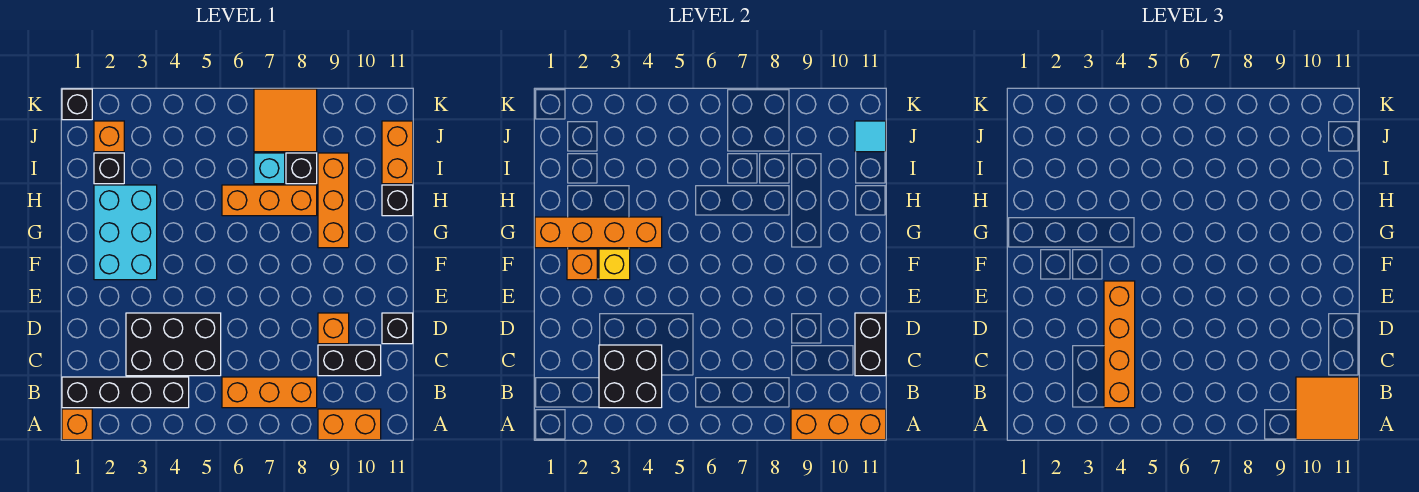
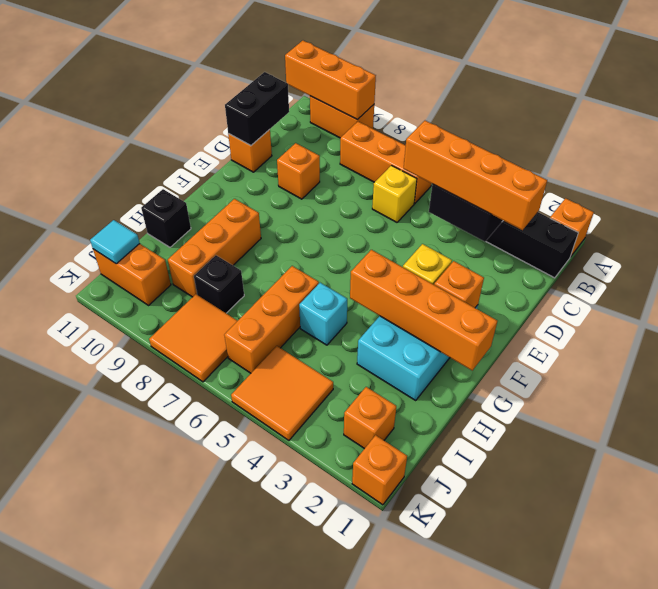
orange tile A10:B11 level 3 -> orange tile J4:K5 level 1
orange brick B4:E4 level 3 -> orange brick C2:C5 level 3
black brick C3:D5 level 1 -> none
none -> yellow brick C6 level 1
black brick C9:C10 level 1 -> none
black brick D11 level 1 -> orange brick D11 level 1
orange brick H6:H8 level 1 -> orange brick H6:J6 level 1
black brick I2 level 1 -> none
cyan brick I7 level 1 -> cyan brick H5 level 1
orange brick I11:J11 level 1 -> orange brick J10:J11 level 1
black brick K1 level 1 -> orange brick K1 level 1

